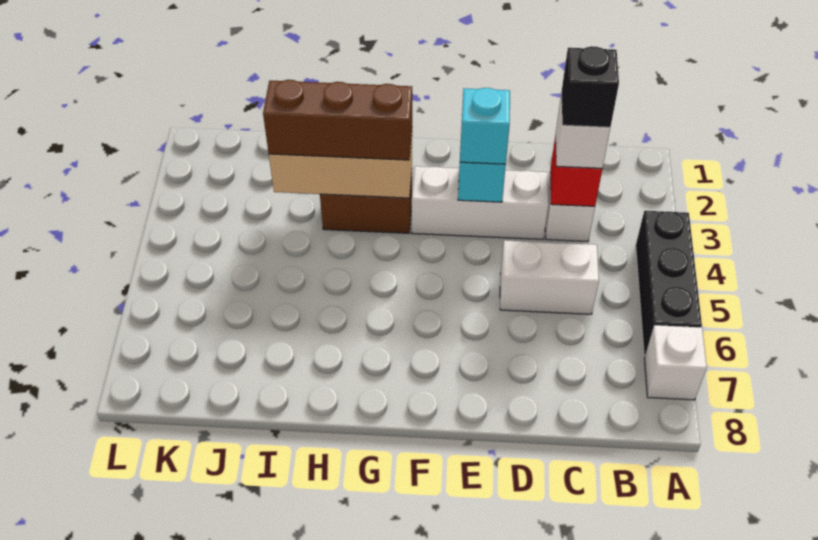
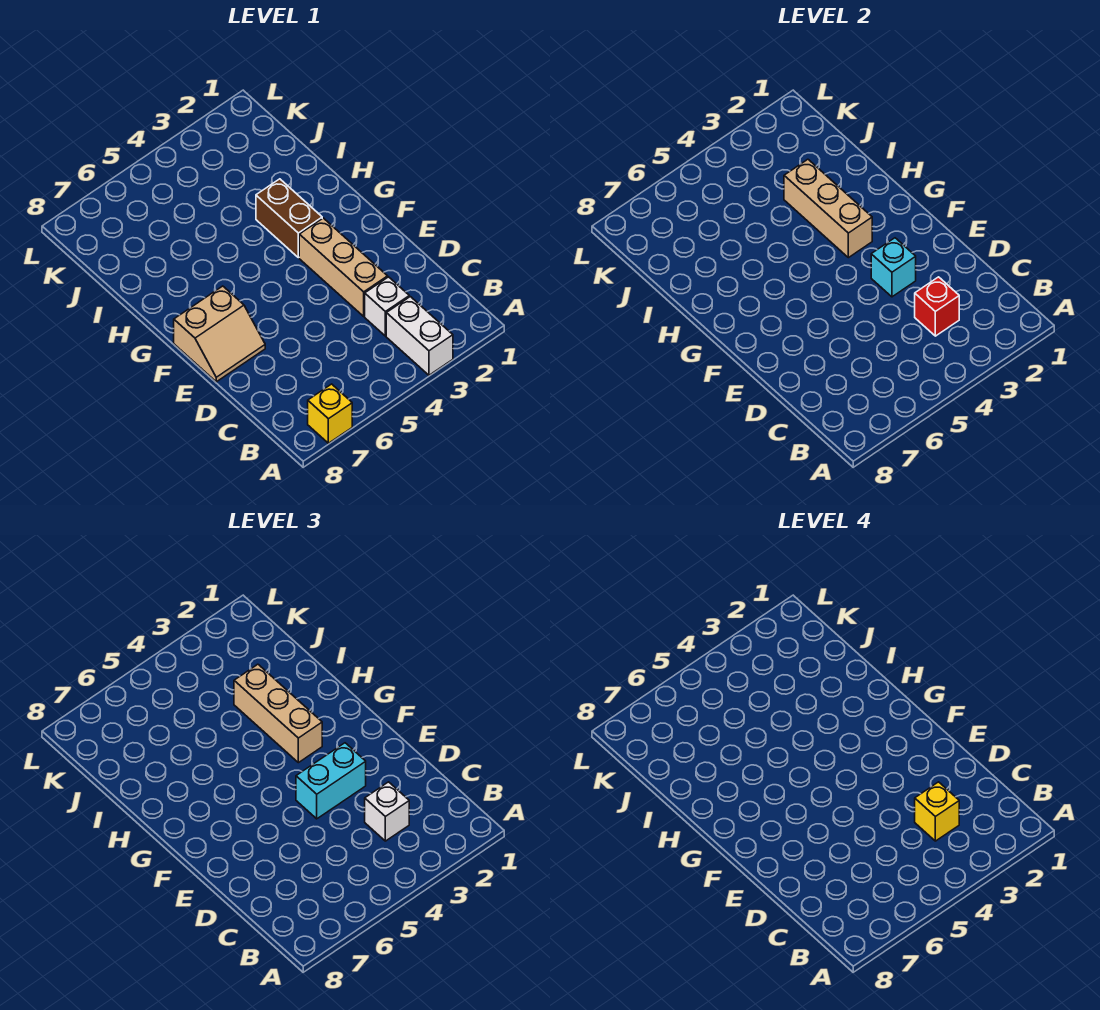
black brick A4:A6 level 1 -> none
white brick A7 level 1 -> yellow brick A7 level 1
black brick C3 level 4 -> yellow brick C3 level 4
white brick C5:D5 level 1 -> white brick A3:B3 level 1
white brick D3:F3 level 1 -> tan brick D3:F3 level 1
cyan brick E3 level 3 -> cyan brick E3:E4 level 3
none -> tan slope E7:F8 level 1 top F
brown brick G3:I3 level 3 -> tan brick G3:I3 level 3

